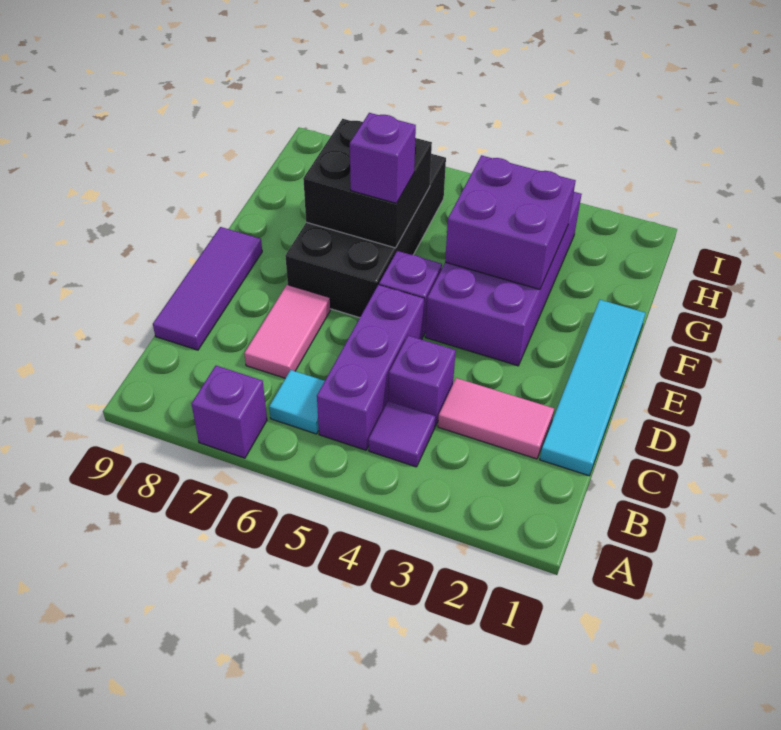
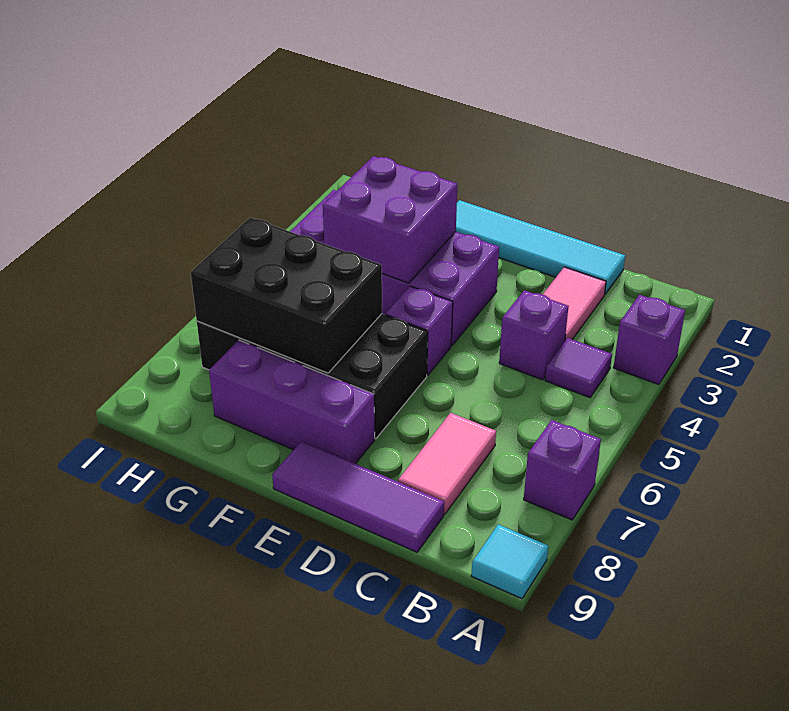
purple brick B5:D5 level 1 -> purple brick E8:G8 level 1
cyan tile B6 level 1 -> cyan tile A9 level 1
pink tile C7:D7 level 1 -> pink tile C7:C8 level 1
black brick F6:G7 level 2 -> black brick F6:H7 level 2
purple brick F6 level 3 -> purple brick A3 level 1

